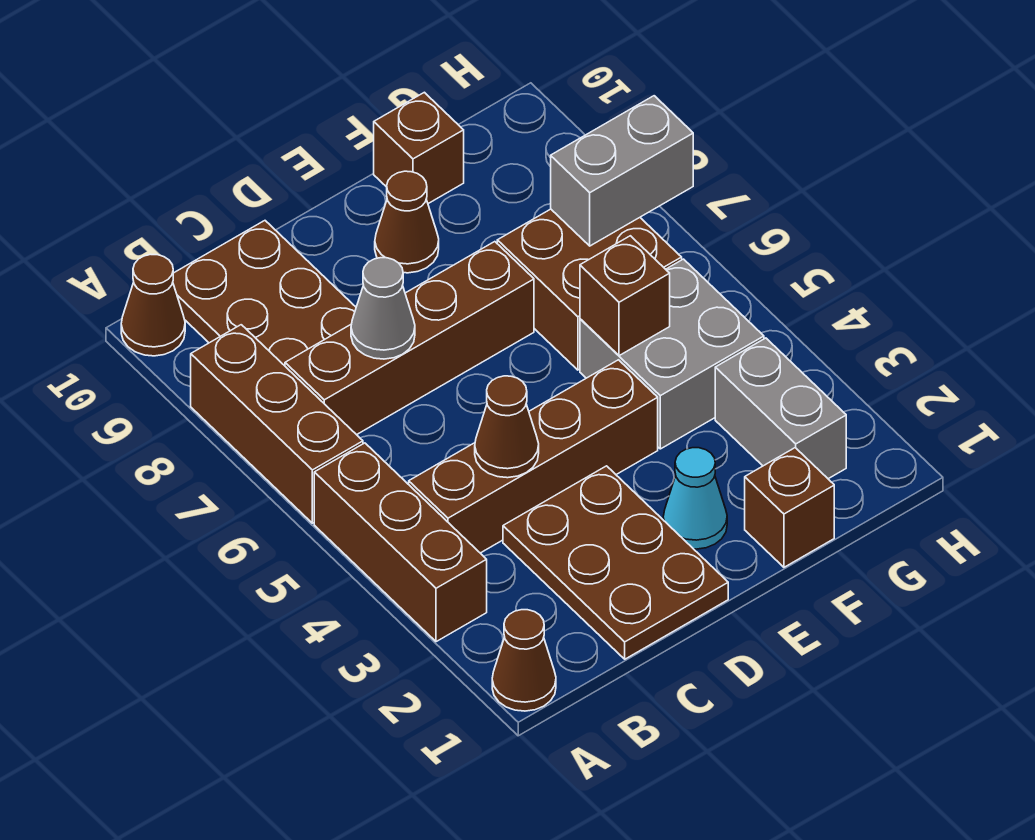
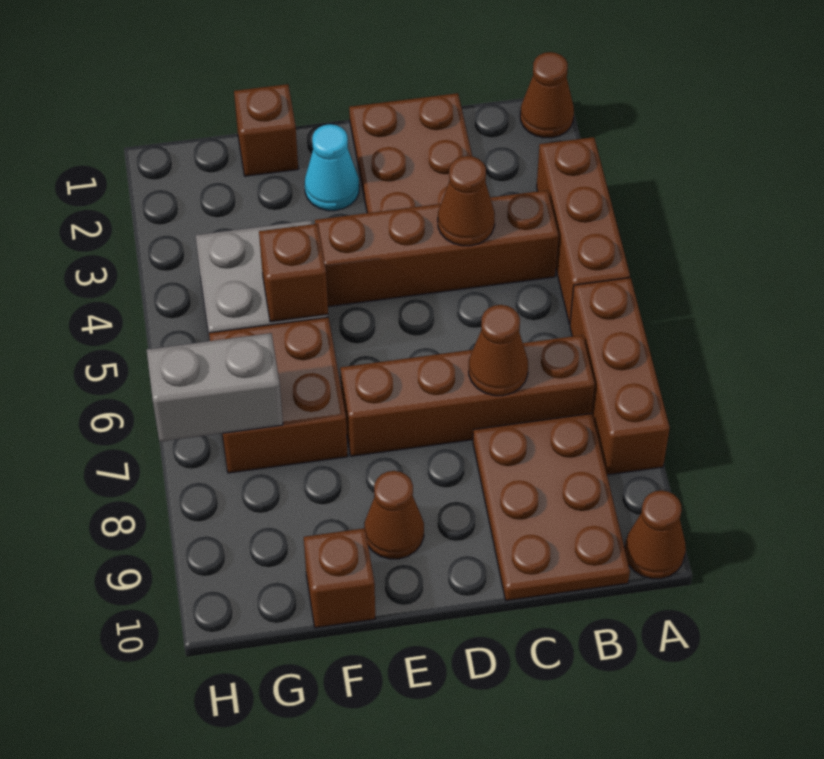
grey cone C7 level 2 -> brown cone C7 level 2
grey brick G2:G3 level 1 -> none

